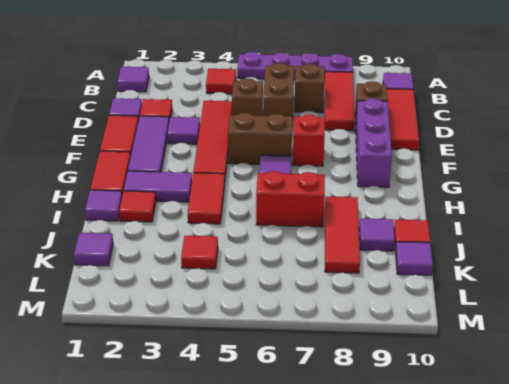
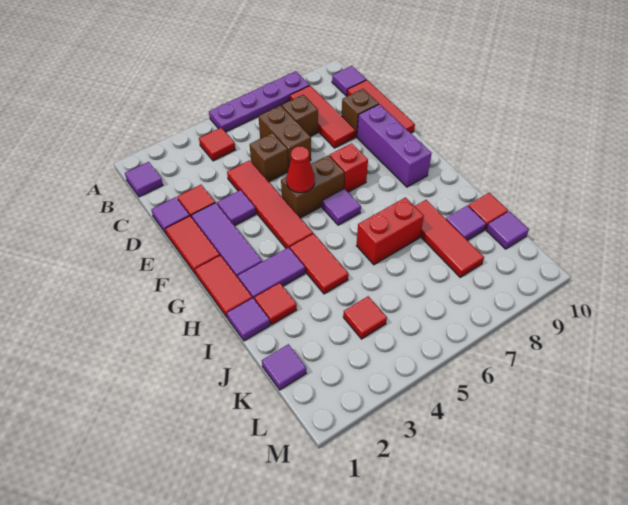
none -> red cone F5 level 2

